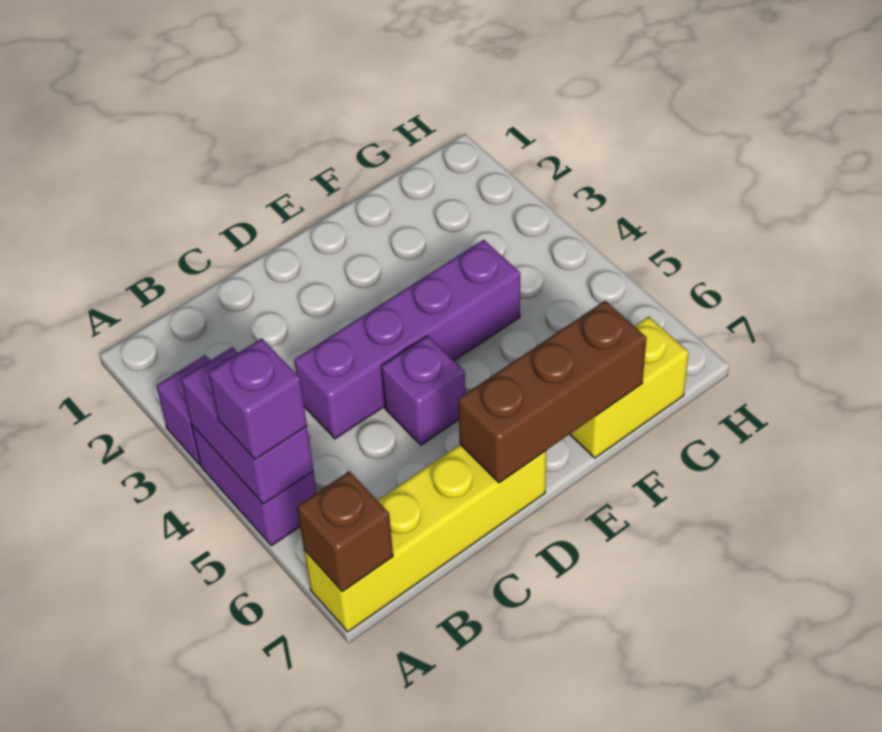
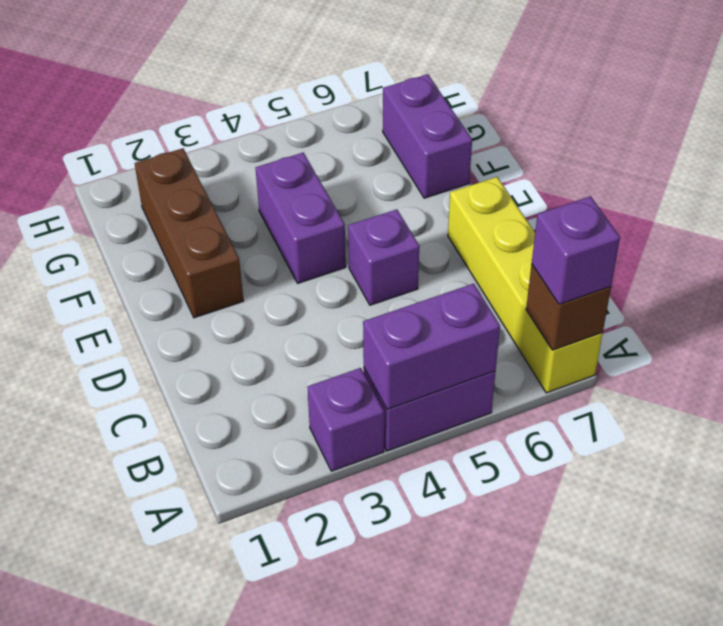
purple brick A5 level 3 -> purple brick A7 level 3
purple brick C4:F4 level 1 -> purple brick E4:F4 level 1
brown brick D7:F7 level 2 -> brown brick E2:G2 level 1
yellow brick F7:G7 level 1 -> purple brick F7:G7 level 1

